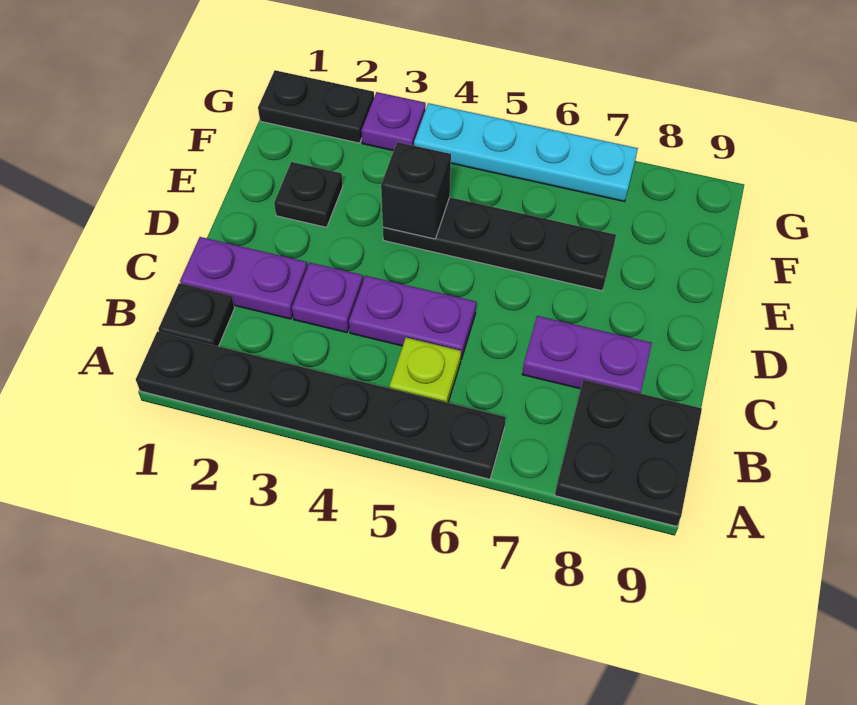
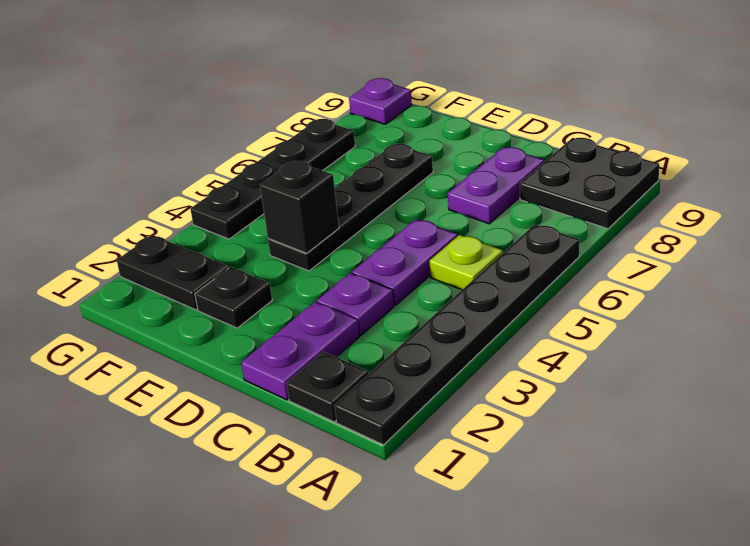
black plate G1:G2 level 1 -> black plate F2:G2 level 1
purple plate G3 level 1 -> purple plate G9 level 1
cyan plate G4:G7 level 1 -> black plate G4:G7 level 1

